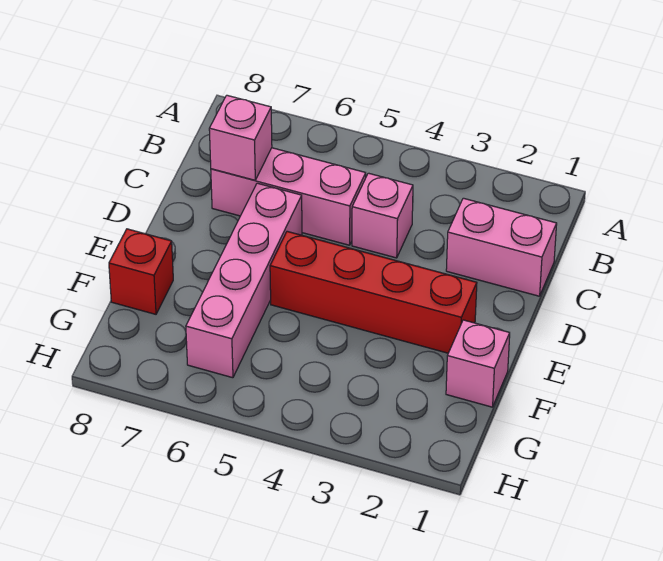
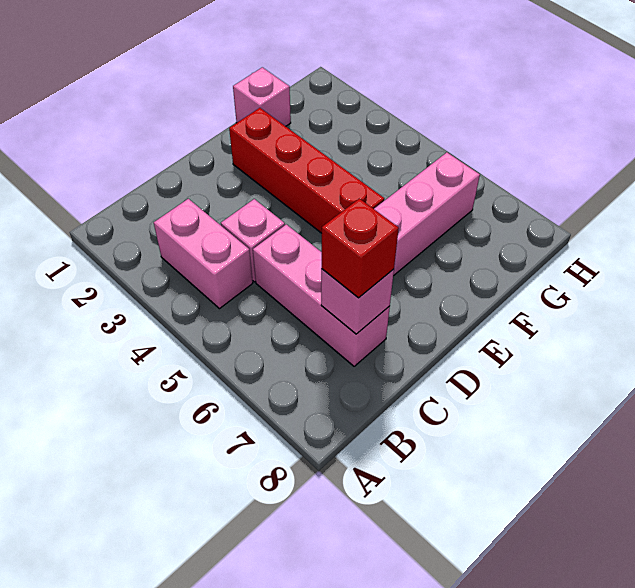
pink brick C1:C2 level 1 -> pink brick B3:B4 level 1
red brick F8 level 1 -> red brick C7 level 3

